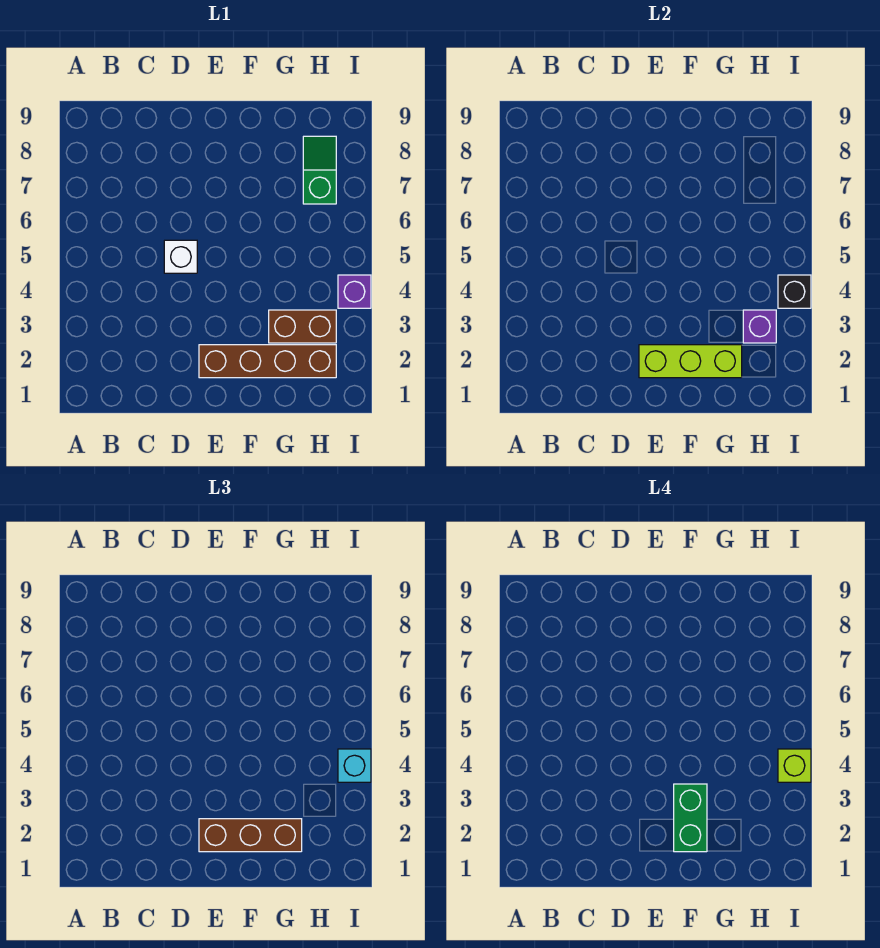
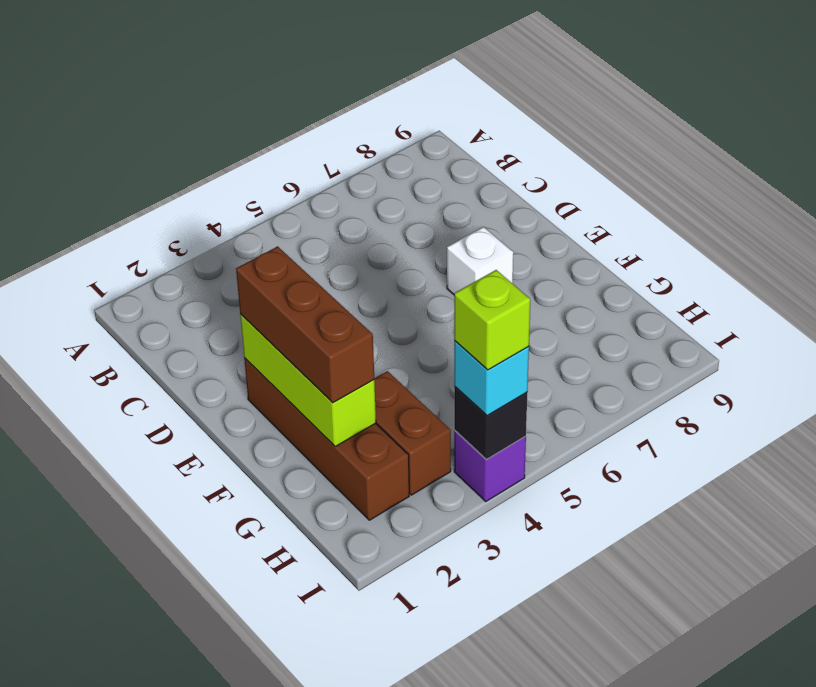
white brick D5 level 1 -> white brick E7 level 1
green brick F2:F3 level 4 -> none
purple brick H3 level 2 -> none
green slope H7:H8 level 1 top 7 -> none

